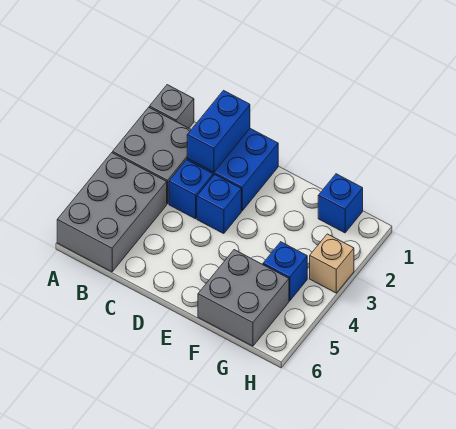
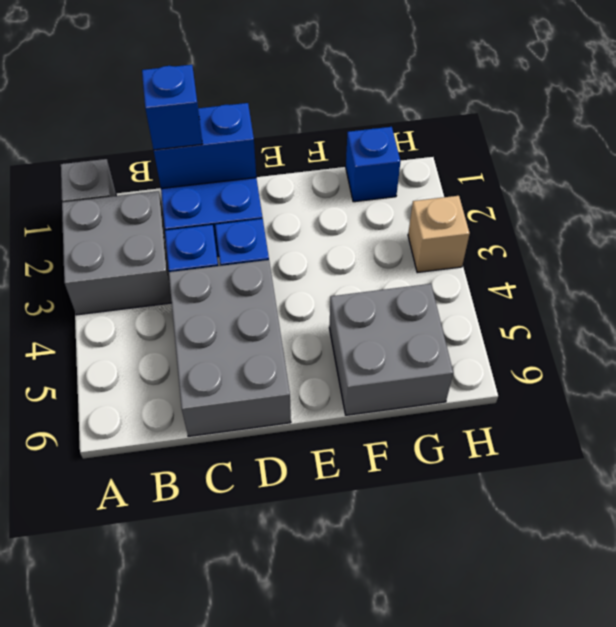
grey brick A4:B6 level 1 -> grey brick C4:D6 level 1
blue brick C1:C2 level 2 -> blue brick C1:D1 level 2
blue brick G4 level 1 -> blue brick C1 level 3

